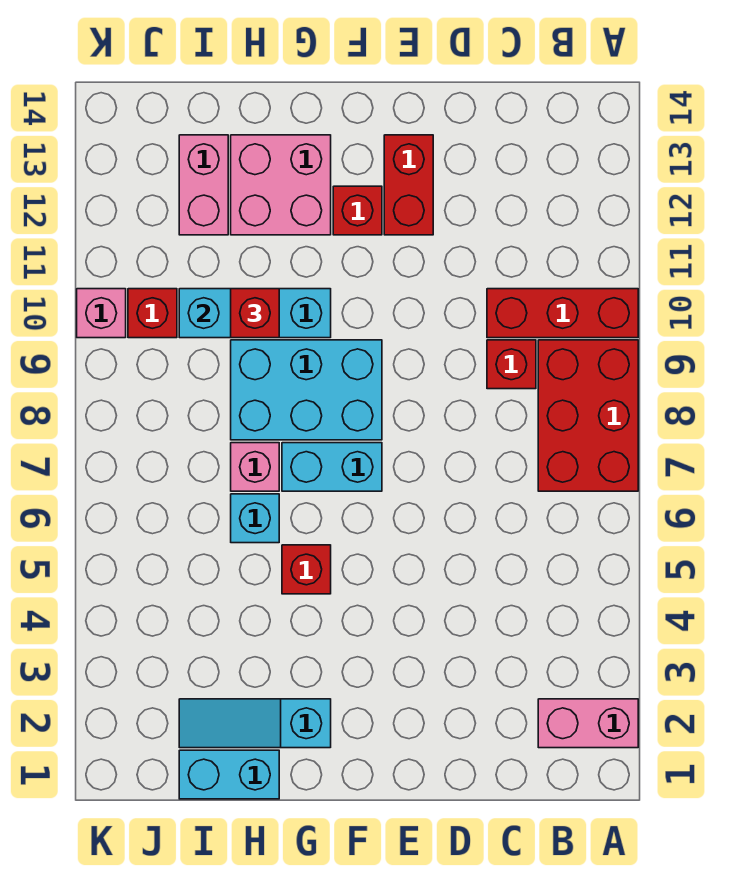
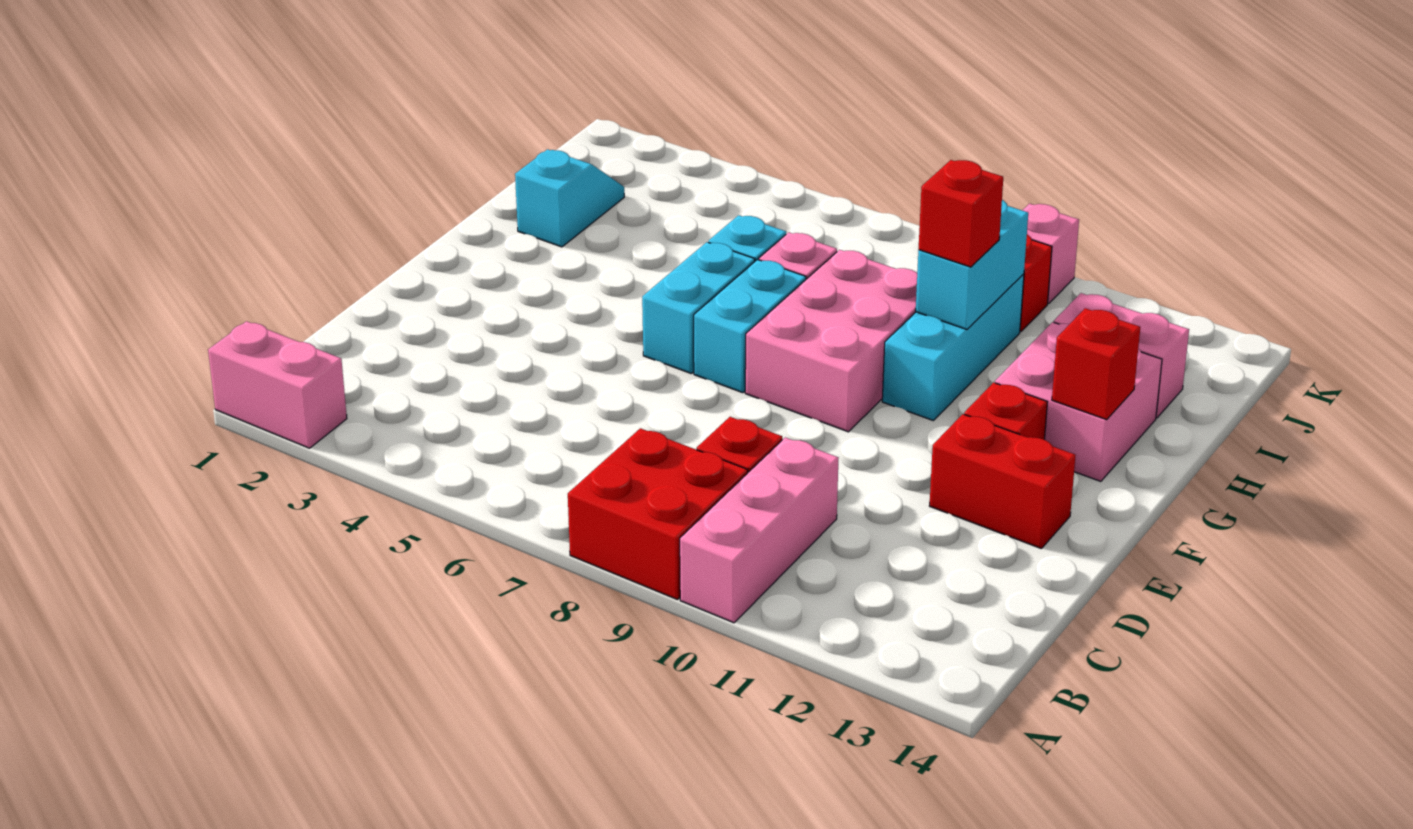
pink brick A2:B2 level 1 -> pink brick A1:A2 level 1
red brick A7:B9 level 1 -> red brick A8:B9 level 1
red brick A10:C10 level 1 -> pink brick A10:C10 level 1
cyan brick F8:H9 level 1 -> pink brick F8:H9 level 1
cyan slope G2:I2 level 1 top G -> cyan slope H2:I2 level 1 top H
red brick G5 level 1 -> red brick G13 level 2
cyan brick H1:I1 level 1 -> cyan brick F6:G6 level 1

